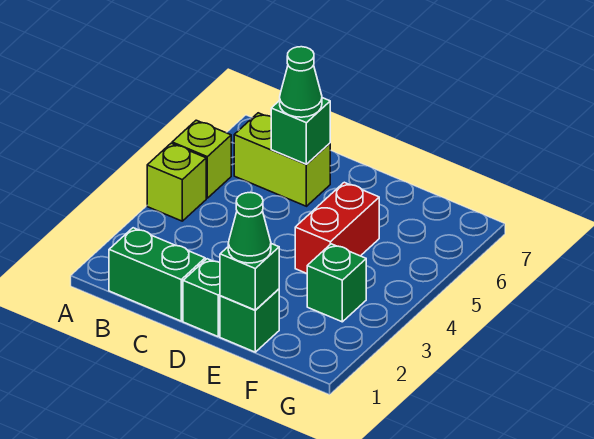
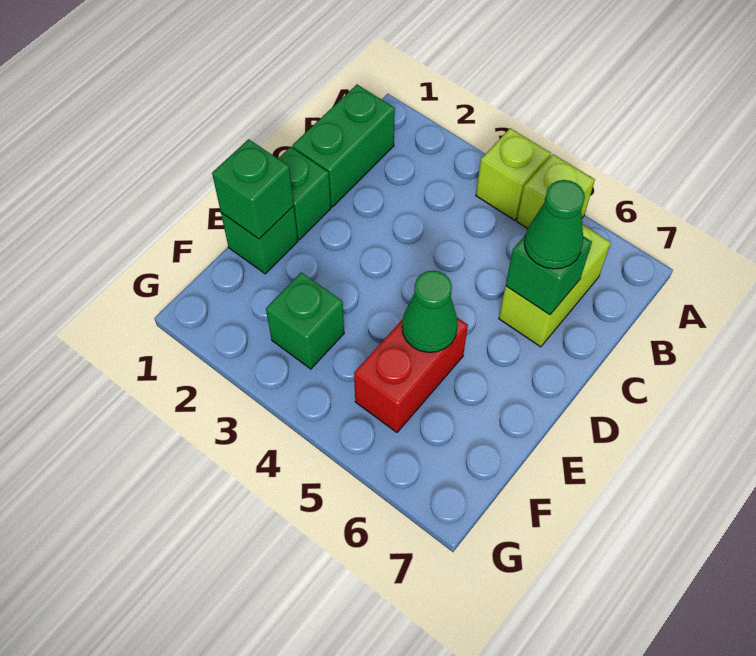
green cone E1 level 3 -> green cone E5 level 2
red brick E4:E5 level 1 -> red brick E5:F5 level 1

